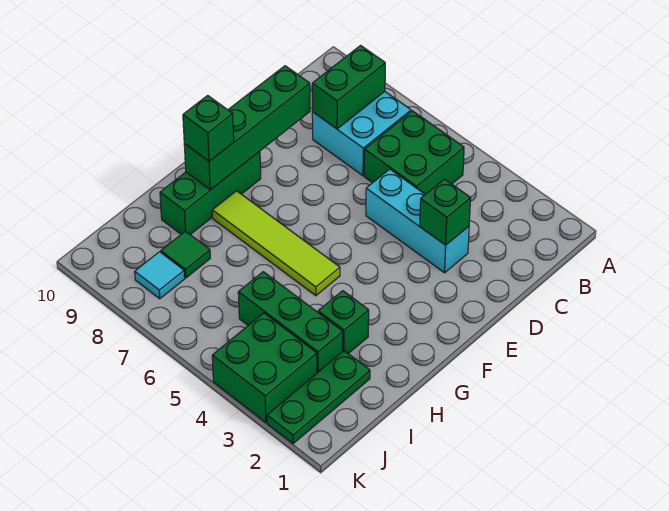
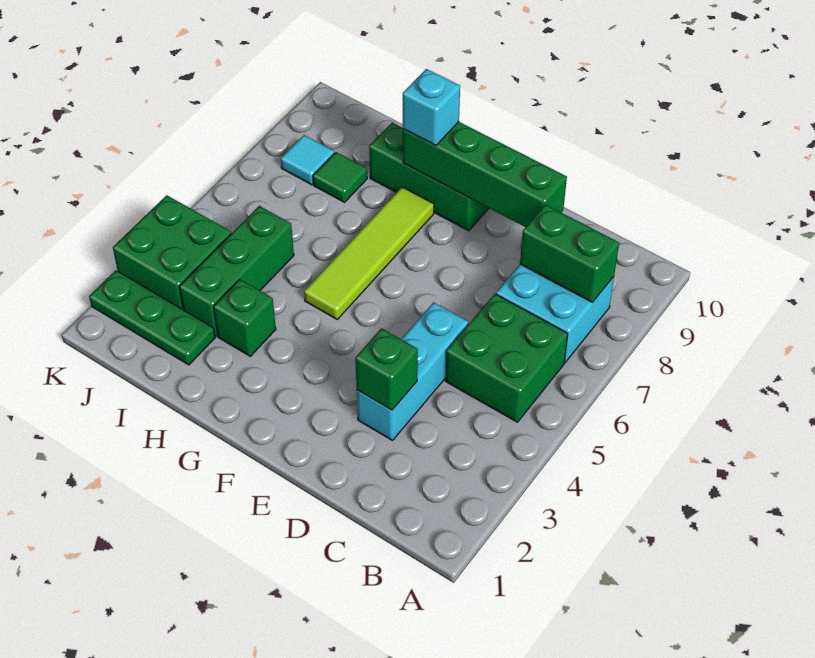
green brick G9 level 3 -> cyan brick G9 level 3

